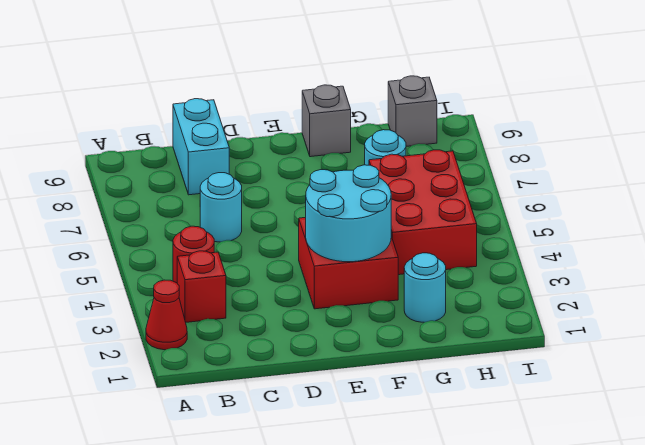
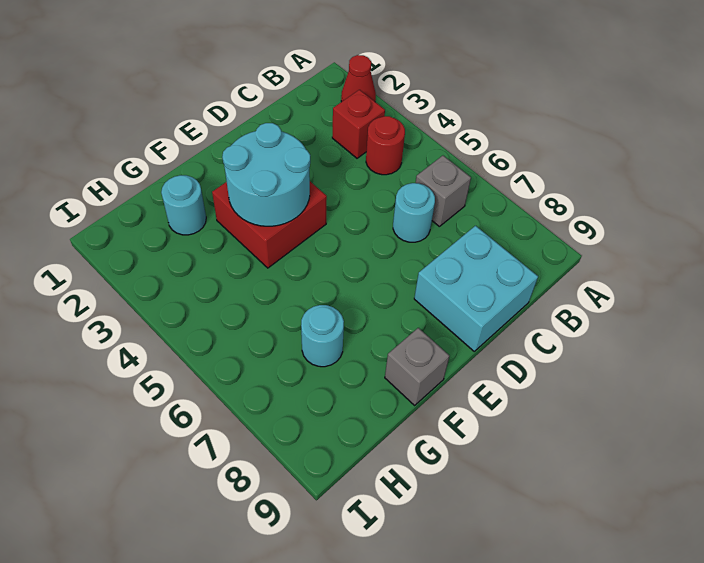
cyan brick C8:C9 level 1 -> cyan brick C8:D9 level 1
red brick G4:H6 level 1 -> none
grey brick H9 level 1 -> grey brick B6 level 1

